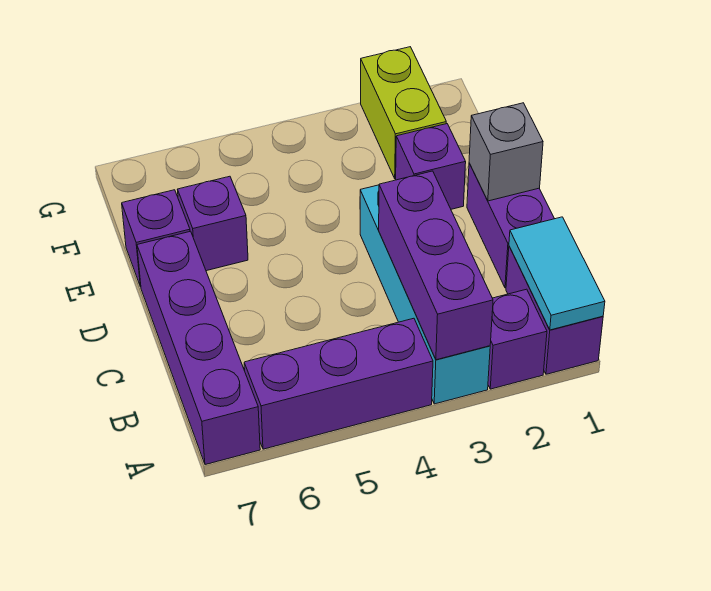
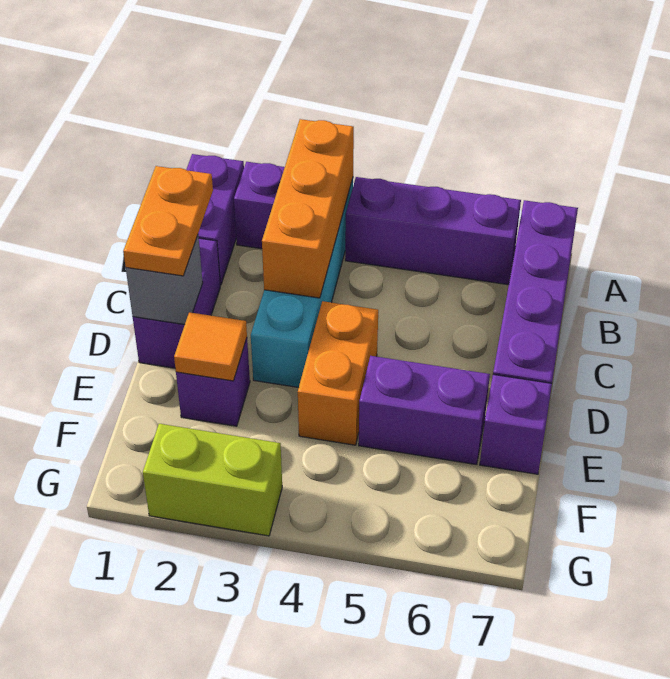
cyan tile A1:B1 level 2 -> none
purple brick A3:C3 level 2 -> orange brick A3:C3 level 2
none -> orange plate C1:D1 level 3
none -> orange brick D4:E4 level 1
none -> orange tile E2 level 2
purple brick E6 level 1 -> purple brick E5:E6 level 1
lime brick F2:G2 level 1 -> lime brick G2:G3 level 1

